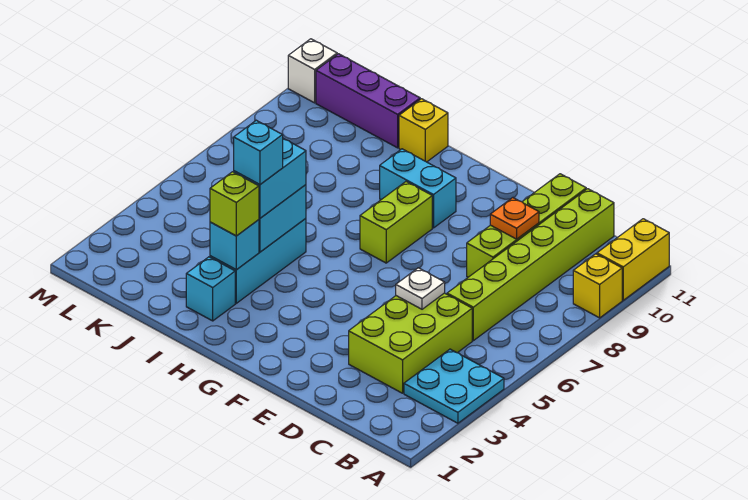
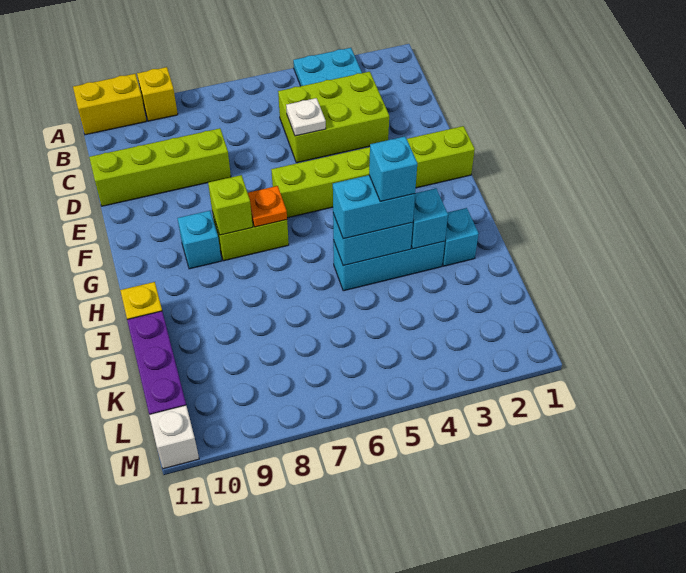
lime brick C6:C11 level 1 -> lime brick F1:F6 level 1
orange plate D9 level 2 -> orange plate G7 level 2
cyan brick G9:H9 level 1 -> cyan brick G9 level 1
lime brick I3 level 3 -> lime brick G8 level 2

